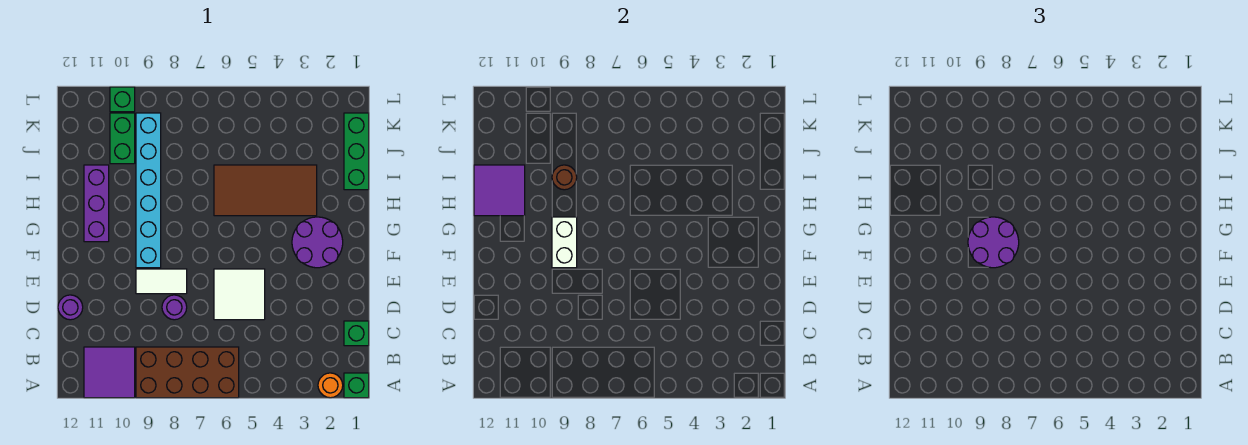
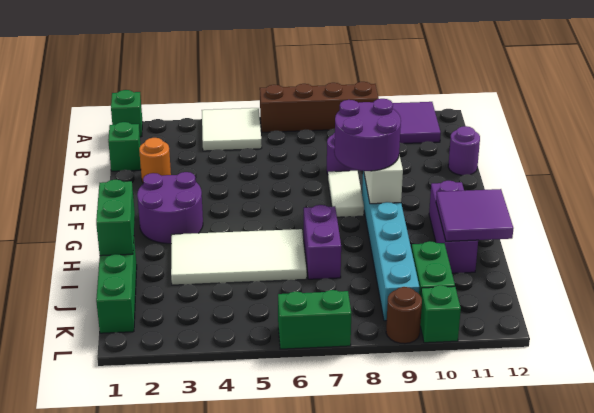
orange round brick A2 level 1 -> orange round brick D2 level 1
brown brick A6:B9 level 1 -> brown brick A6:A9 level 1
white tile D5:E6 level 1 -> white tile A4:B5 level 1
white tile E8:E9 level 1 -> white tile E8:F8 level 1
none -> green brick H1:I1 level 2
brown tile H3:I6 level 1 -> white tile H3:I6 level 1
none -> purple brick H7:I7 level 1
brown round brick I9 level 2 -> brown round brick L9 level 1
none -> green brick L6:L7 level 1

